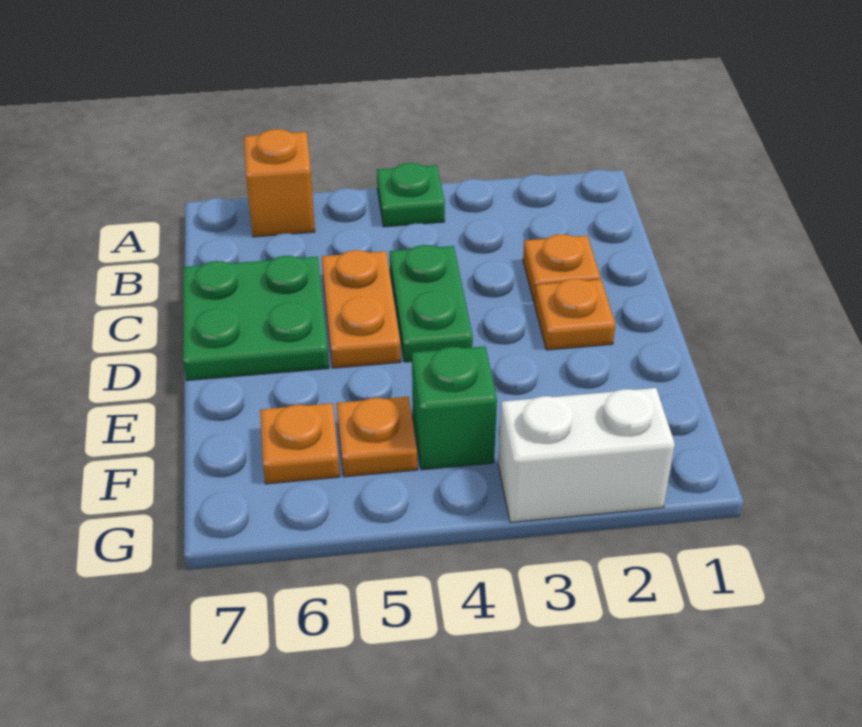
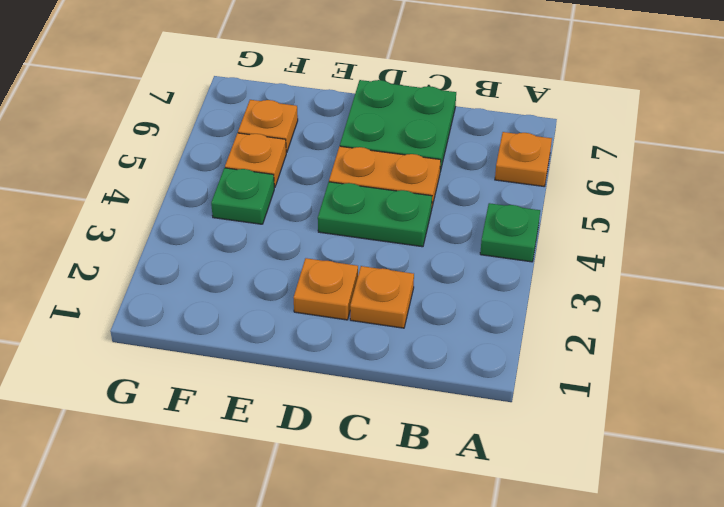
orange brick A6 level 1 -> orange plate A6 level 1
green brick F4 level 1 -> green plate F4 level 1
white brick G2:G3 level 1 -> none

